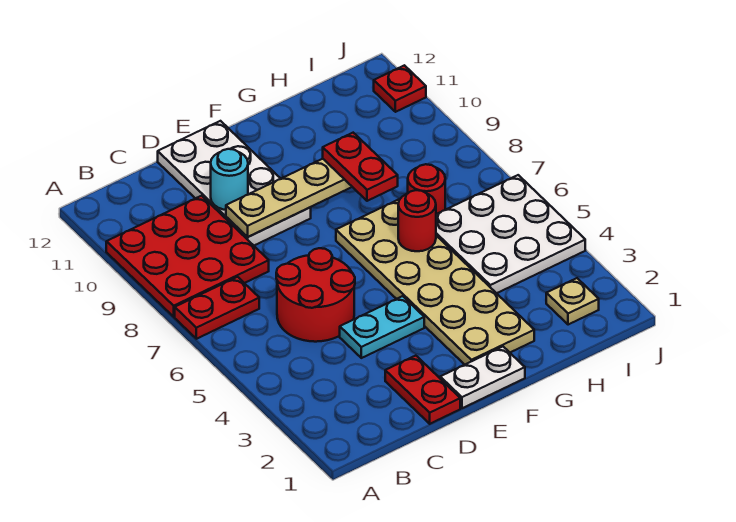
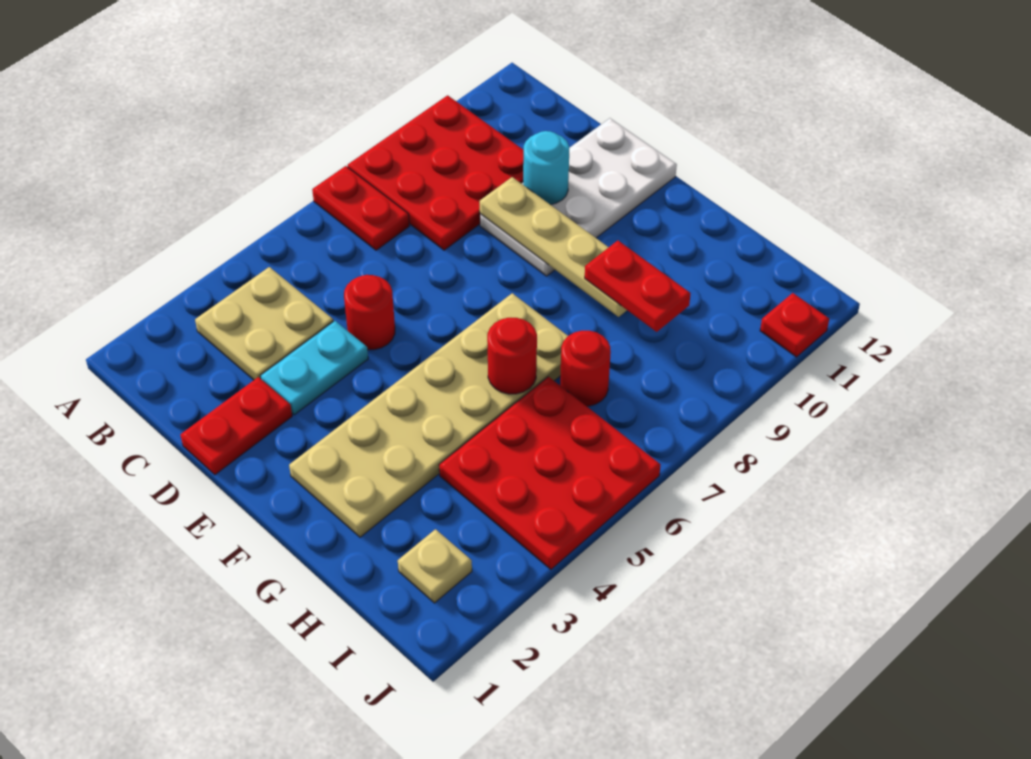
none -> tan plate B3:C4 level 1
red round brick C5:D6 level 1 -> red round brick D5 level 1
cyan plate D4:E4 level 1 -> cyan plate D3:D4 level 1
white plate E1:F1 level 1 -> none
red plate G8:G9 level 3 -> red plate G9:H9 level 3
white plate H4:J6 level 1 -> red plate H4:J6 level 1

